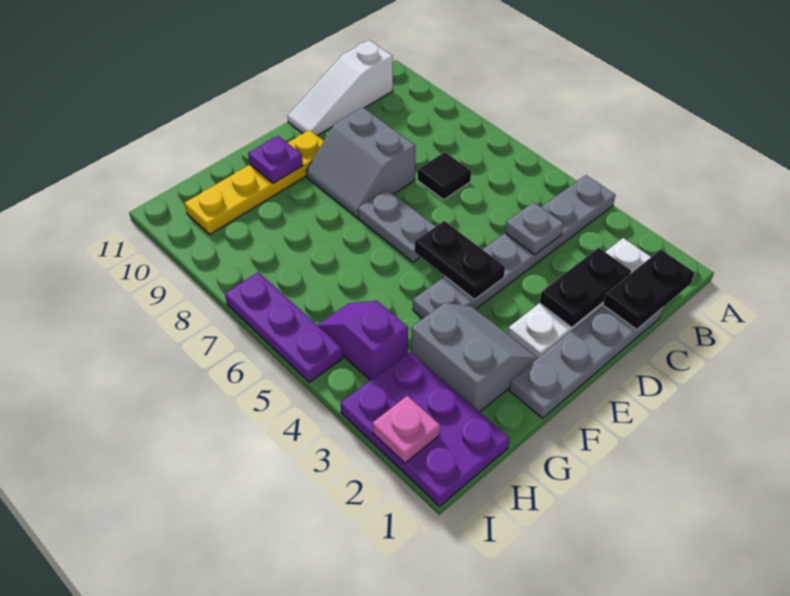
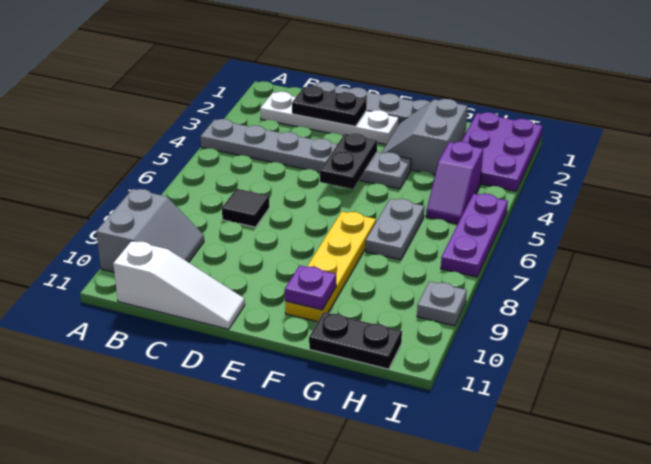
black plate B1:C1 level 2 -> black plate G11:H11 level 1
grey plate C4 level 2 -> grey plate I9 level 1
grey slope D8:E9 level 1 top D -> grey slope A9:B10 level 1 top A
grey plate E6:E7 level 1 -> grey plate G6:G7 level 1
yellow plate E10:H10 level 1 -> yellow plate F7:F10 level 1
pink plate I2 level 2 -> none

